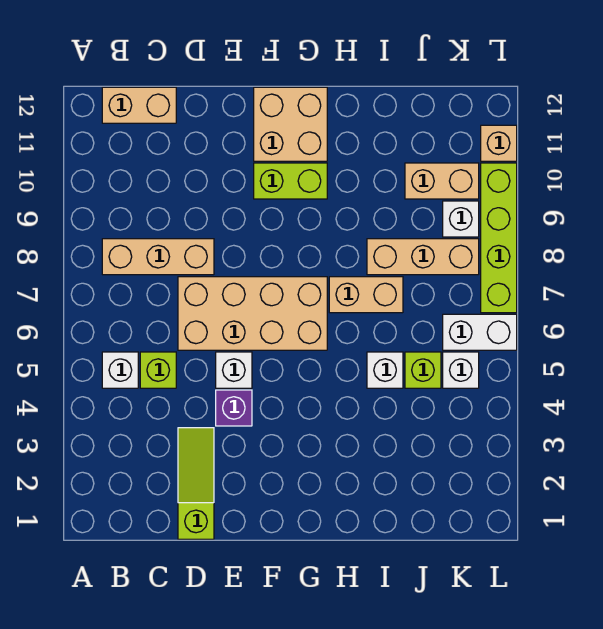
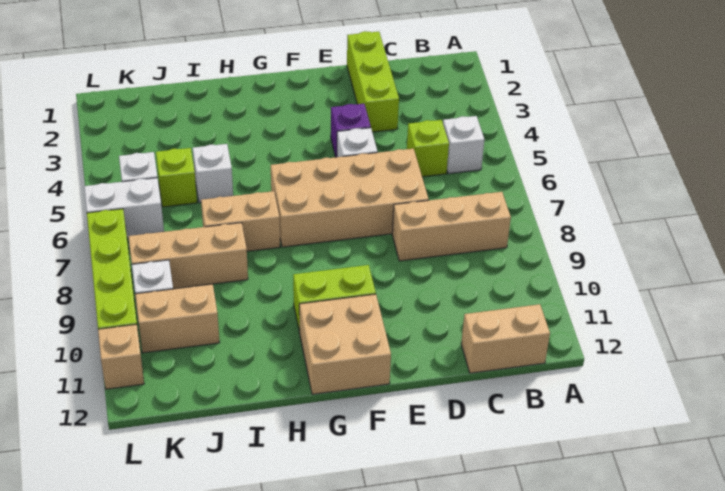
lime slope D1:D3 level 1 top 1 -> lime brick D1:D3 level 1

